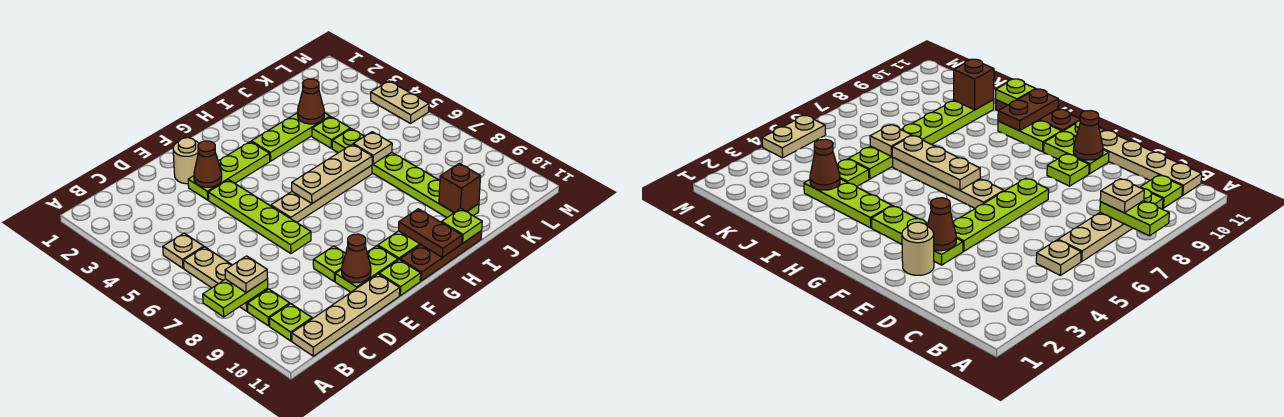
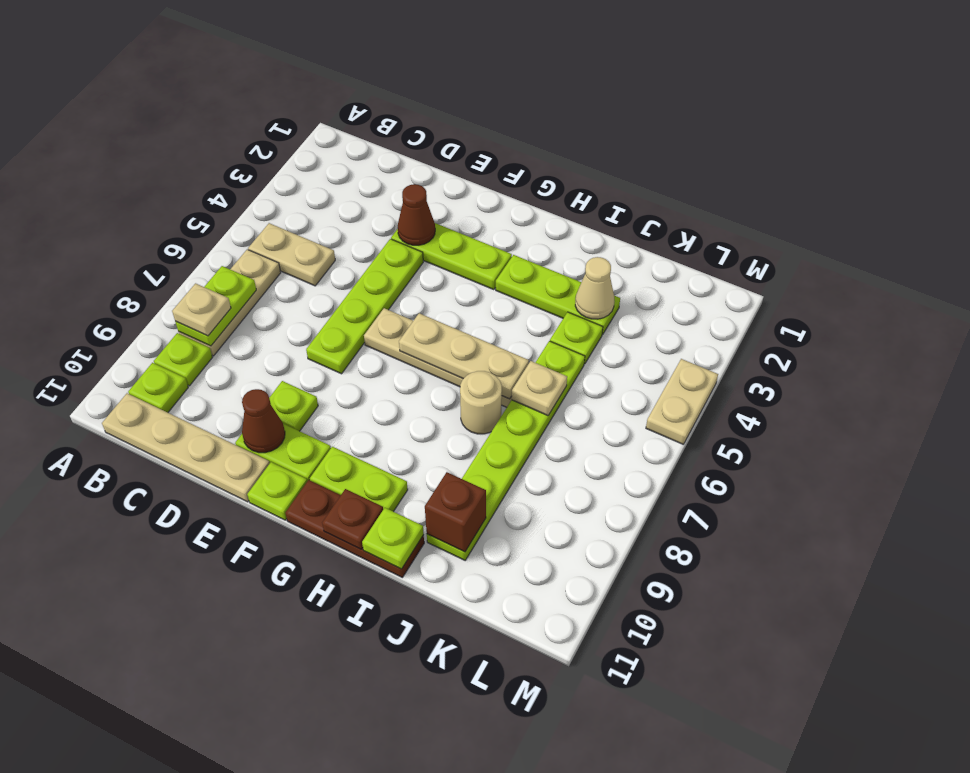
lime plate A8:B8 level 2 -> lime plate B7:B8 level 2
tan plate B5 level 1 -> tan plate B5:C5 level 1
tan round brick E2 level 1 -> tan round brick I7 level 1
brown plate H10:H11 level 2 -> brown plate H11 level 2
brown cone J3 level 2 -> tan cone J3 level 2

